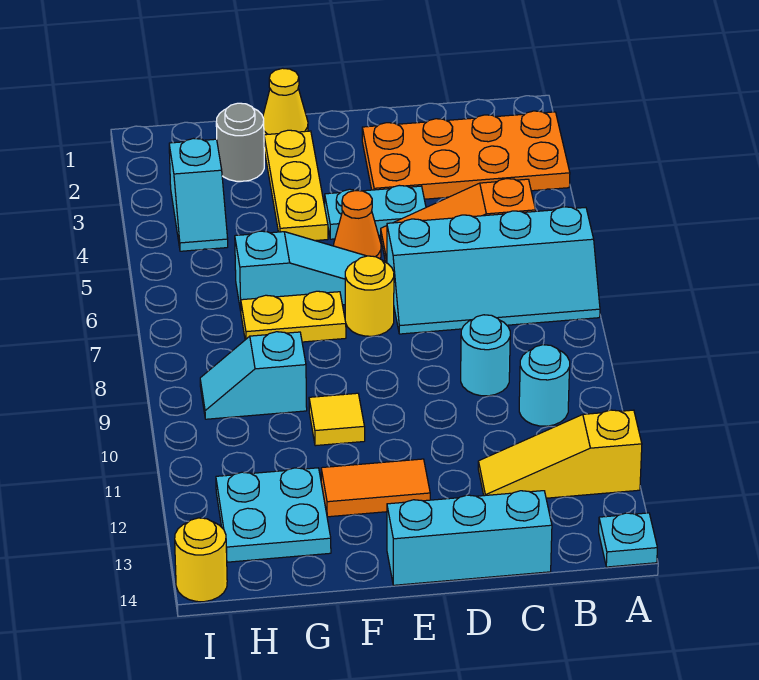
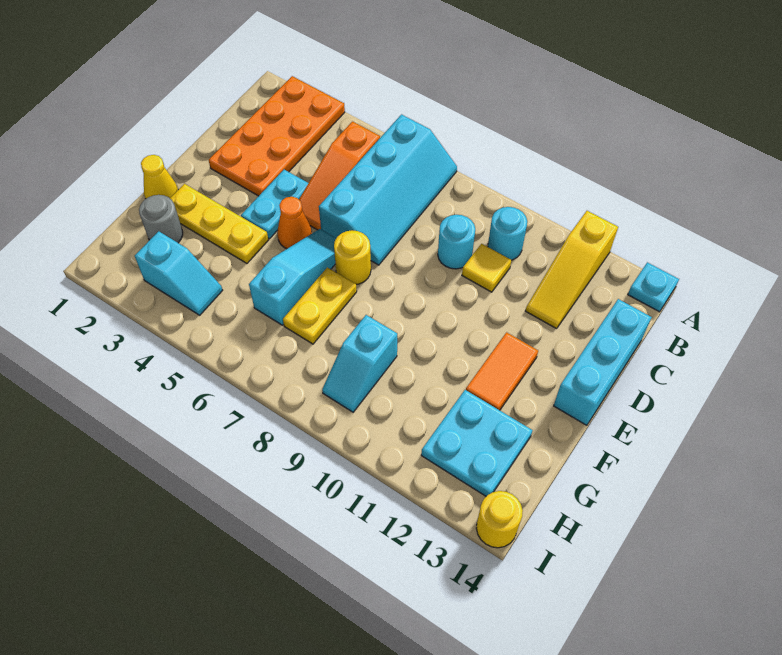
yellow tile F10 level 1 -> yellow tile C10 level 1

